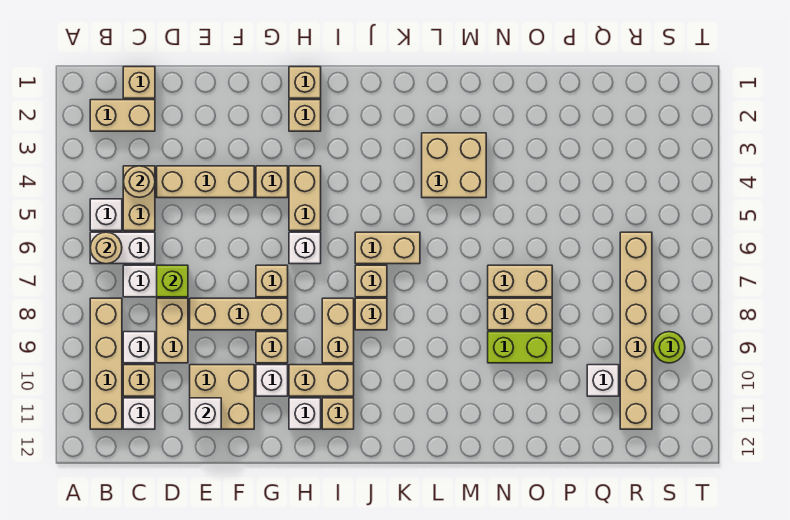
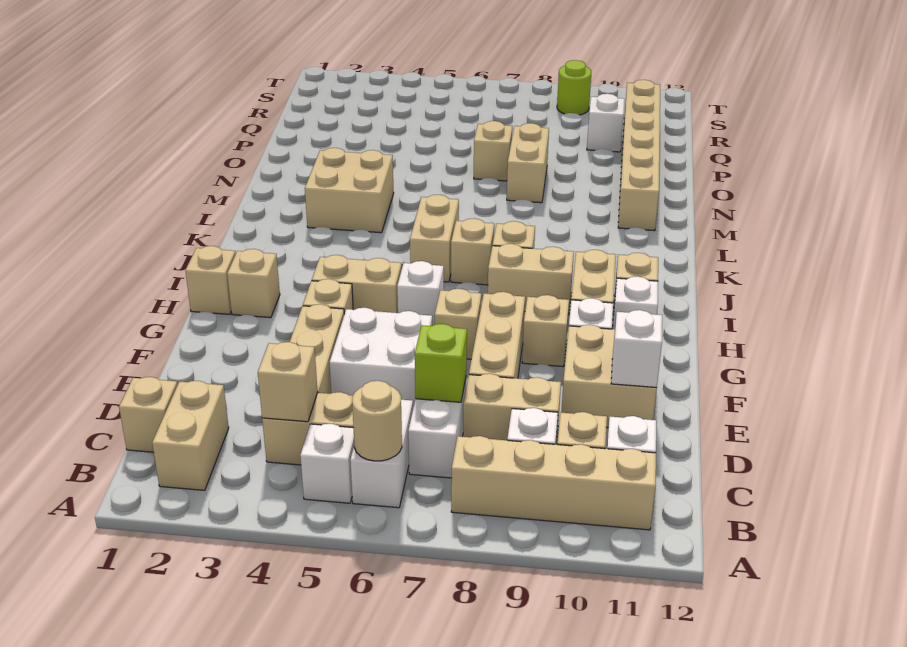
tan round brick C4 level 2 -> tan brick C4 level 2
none -> white brick E5:F6 level 1
tan brick N7:O7 level 1 -> tan brick O7 level 1
lime brick N9:O9 level 1 -> none
tan brick R6:R11 level 1 -> tan brick M11:R11 level 1

